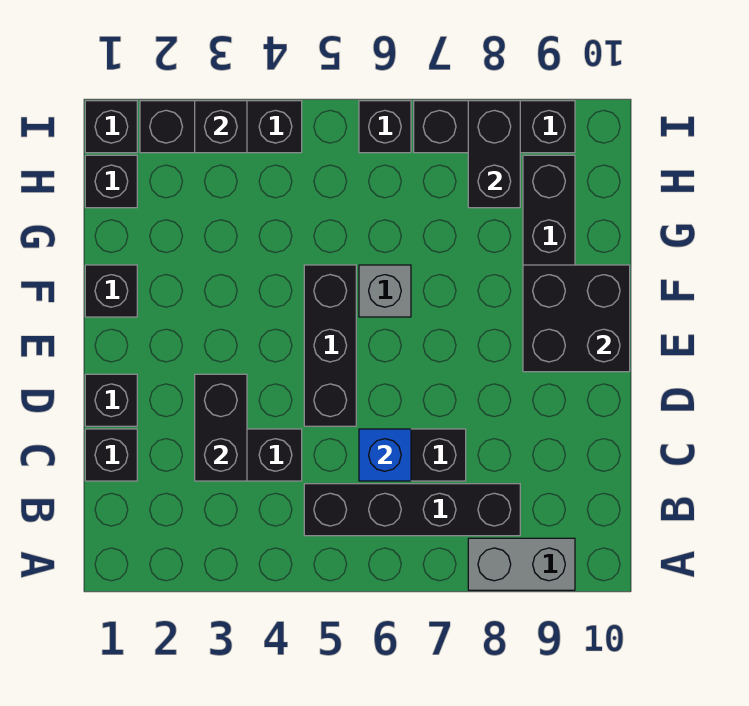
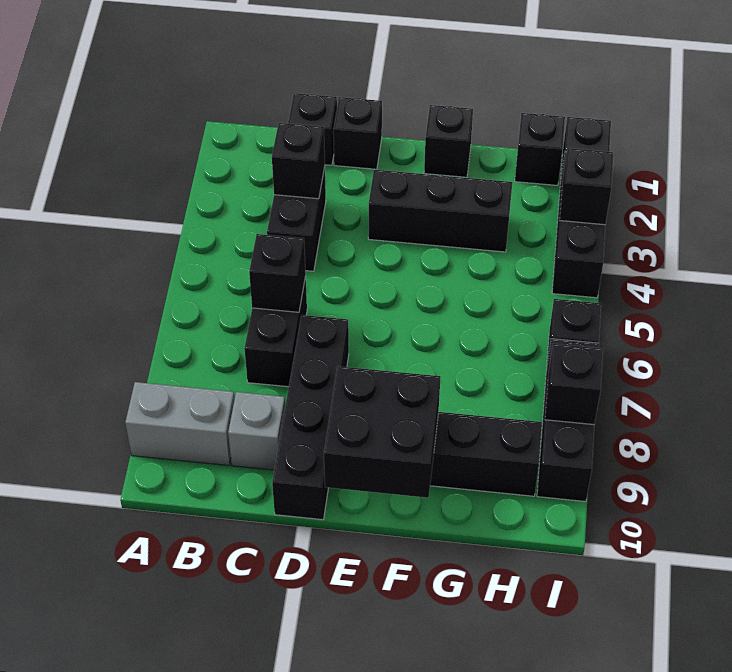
grey brick A8:A9 level 1 -> grey brick A9:B9 level 1
black brick B5:B8 level 1 -> black brick D7:D10 level 1
black brick C3:D3 level 2 -> black brick C3 level 2
blue brick C6 level 2 -> black brick C6 level 2
black brick D5:F5 level 1 -> black brick E3:G3 level 1
grey brick F6 level 1 -> grey brick C9 level 1
black brick H8:I8 level 2 -> black brick I8 level 2

